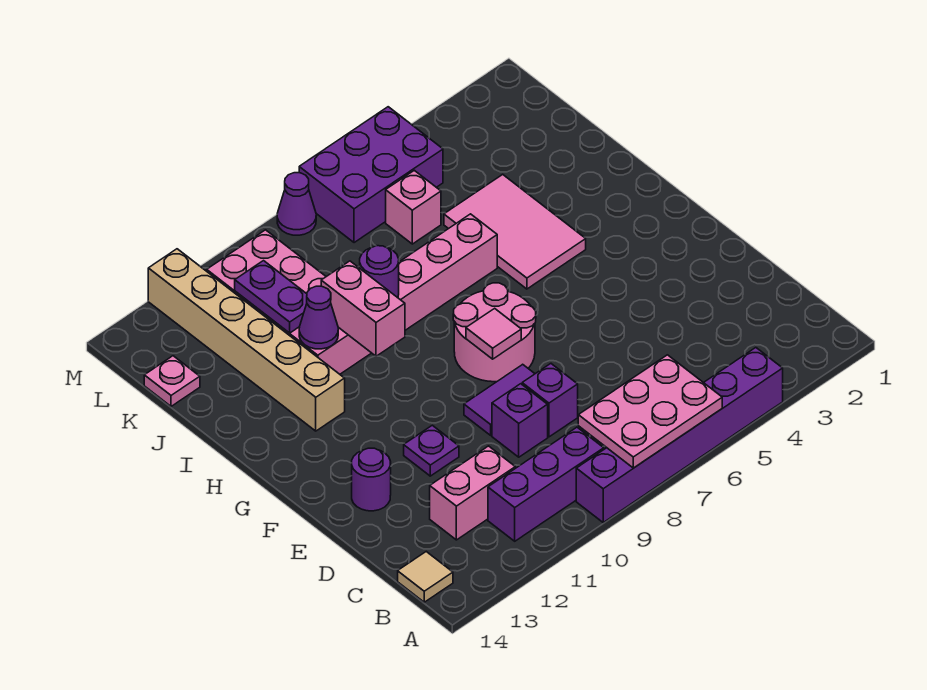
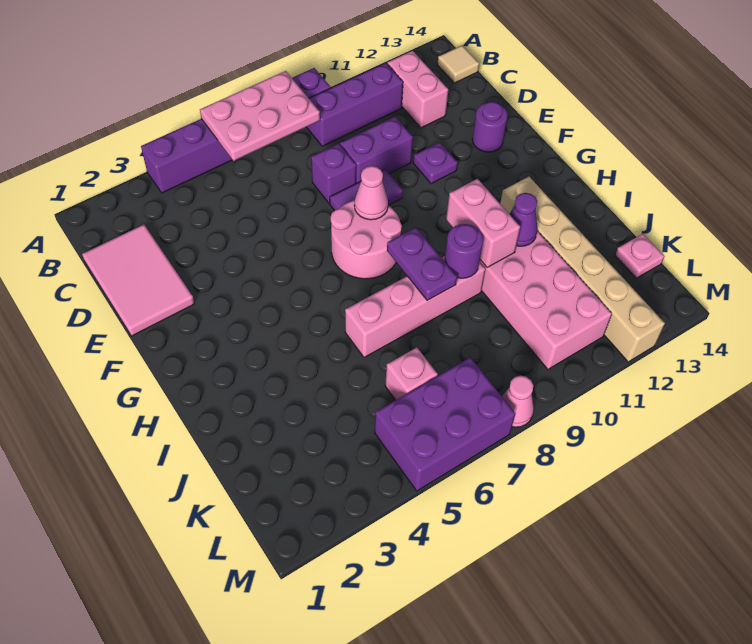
pink brick C11:C12 level 1 -> pink brick B12:C12 level 1
purple brick D9 level 1 -> purple brick D9:D10 level 1
pink tile F8 level 2 -> pink cone F8 level 2
pink tile H4:J5 level 1 -> pink tile C1:E2 level 1
purple plate J11:K11 level 2 -> purple plate H8:I8 level 2
purple cone M8 level 1 -> pink cone M8 level 1

